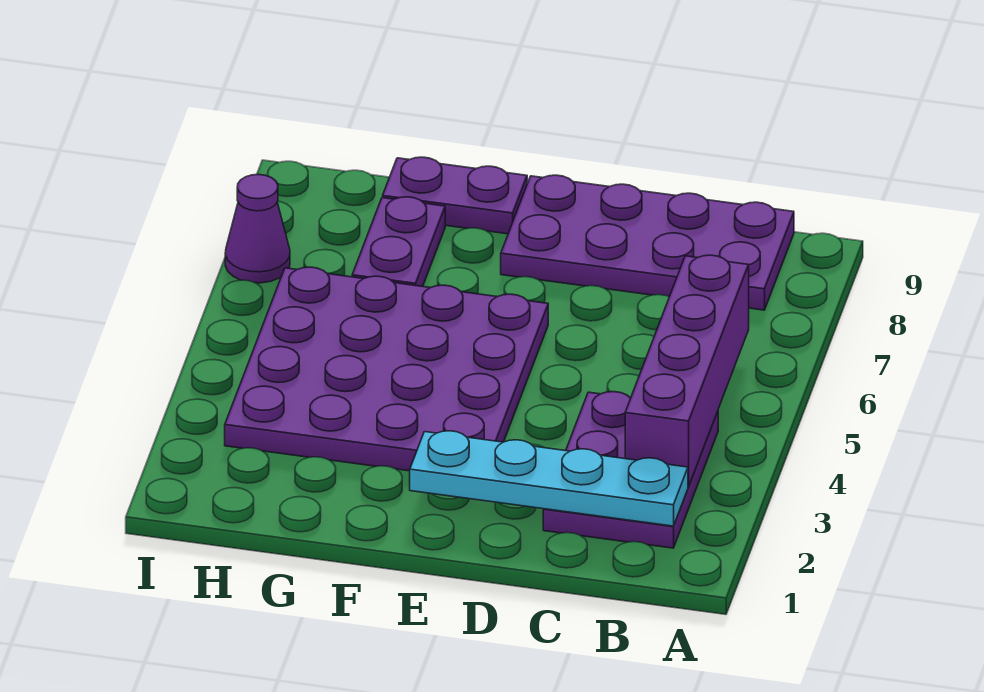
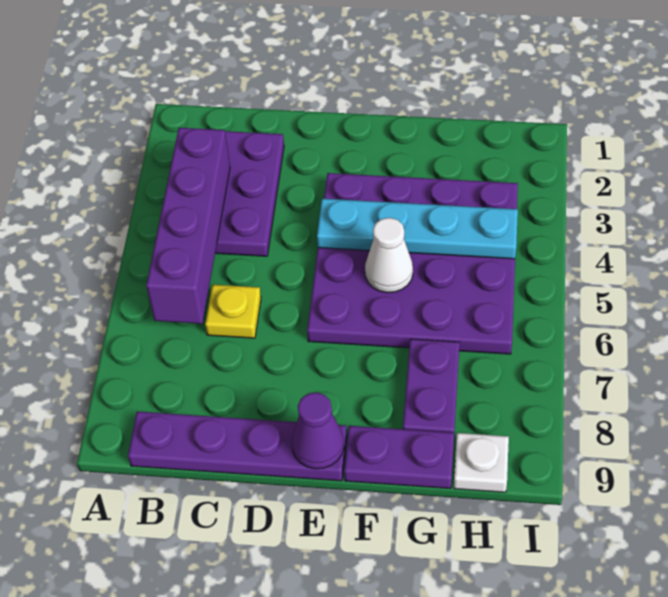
cyan plate B2:E2 level 2 -> cyan plate E4:H4 level 2
purple plate B8:E9 level 1 -> purple plate B9:E9 level 1
none -> yellow plate C6 level 1
none -> white cone F5 level 2
none -> white plate H9 level 1
purple cone I7 level 1 -> purple cone E9 level 2

